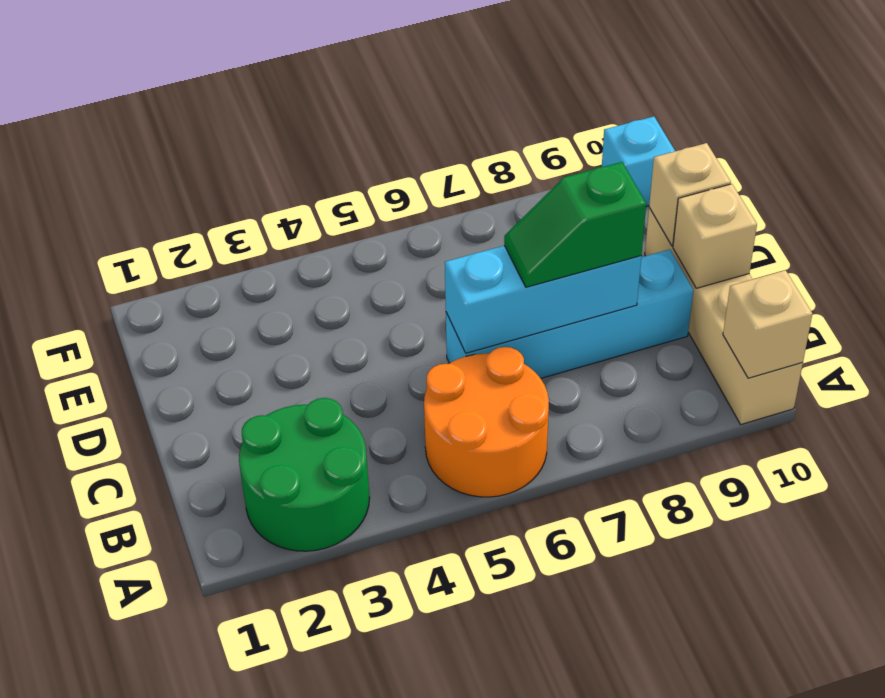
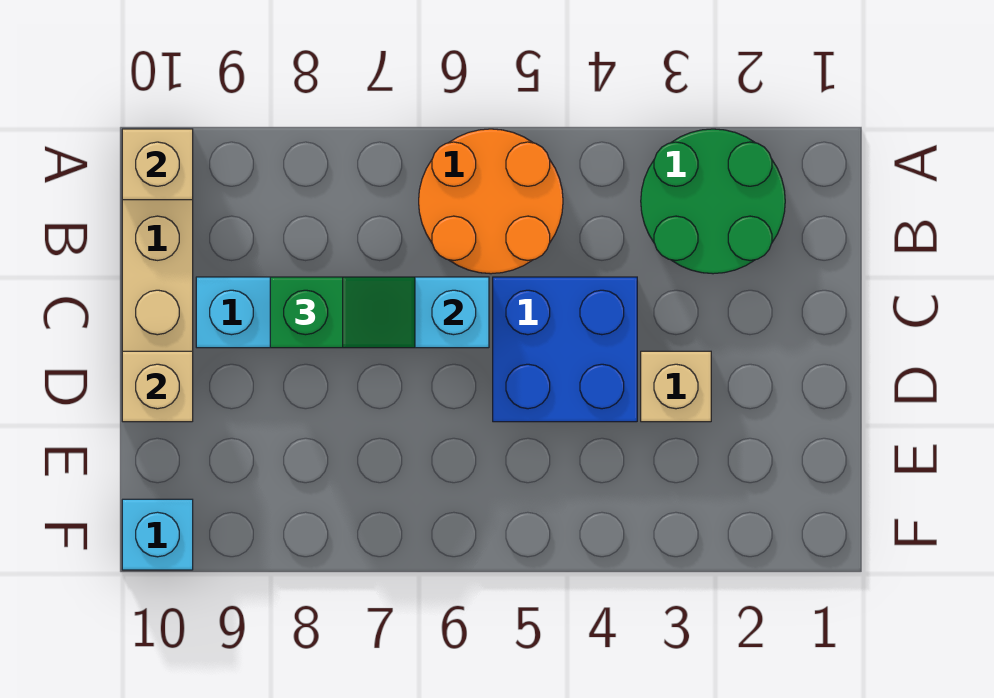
none -> blue brick C4:D5 level 1
tan brick C10 level 2 -> tan brick D3 level 1

